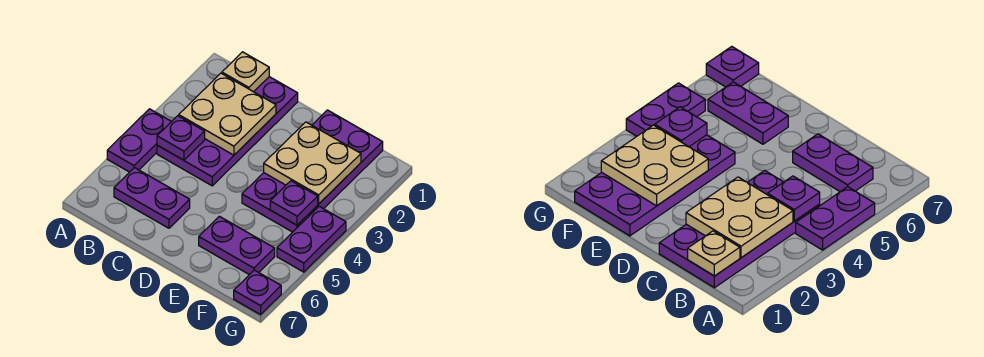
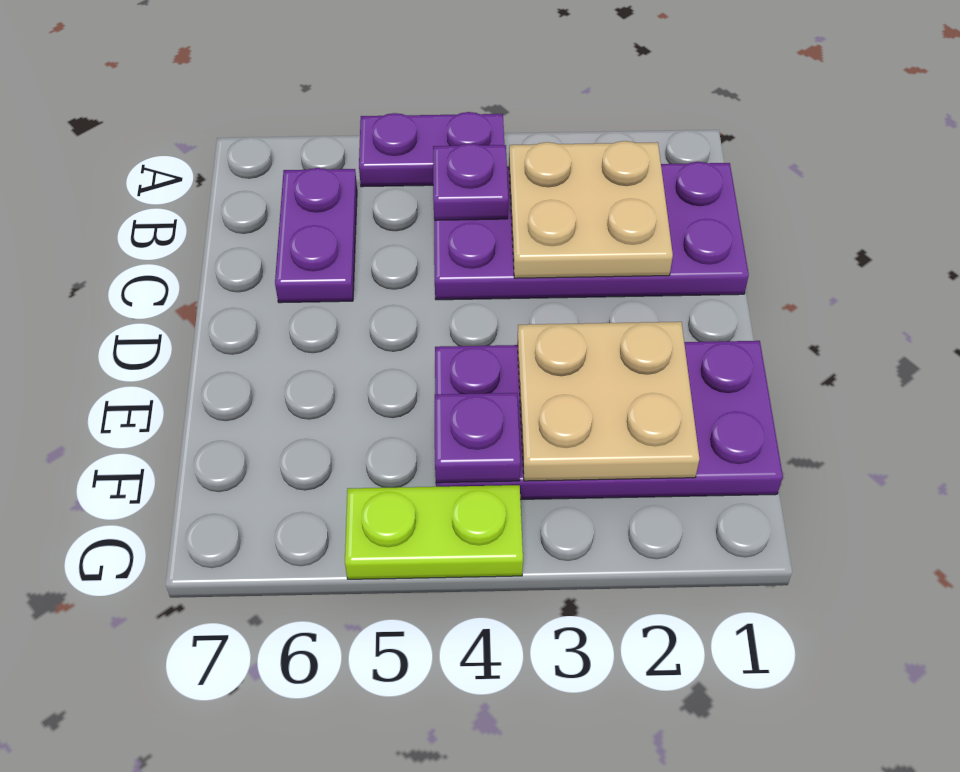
tan plate B1 level 2 -> none
purple plate E6:F6 level 1 -> none
purple plate G4:G5 level 1 -> lime plate G4:G5 level 1
purple plate G7 level 1 -> none

